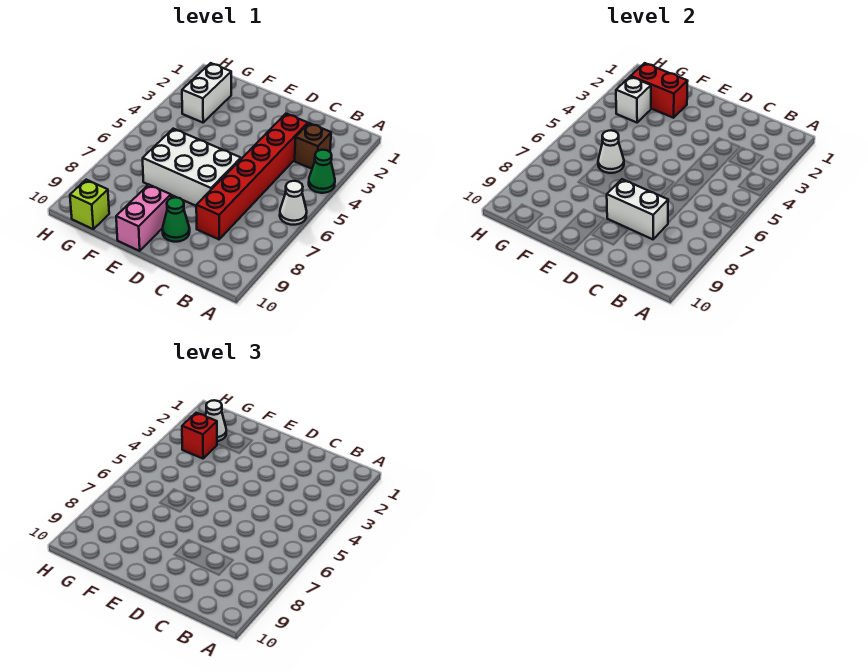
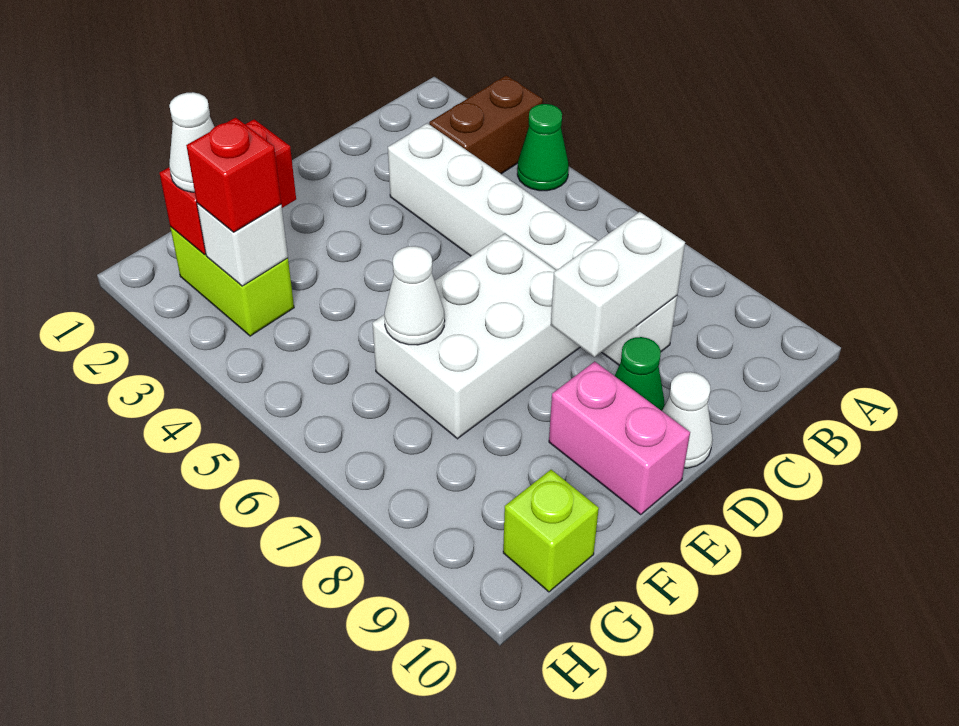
white cone A6 level 1 -> white cone D10 level 1
brown brick B3 level 1 -> brown brick A3:B3 level 1
red brick C3:C8 level 1 -> white brick C3:C8 level 1
white brick G2:G3 level 1 -> lime brick G2:G3 level 1

